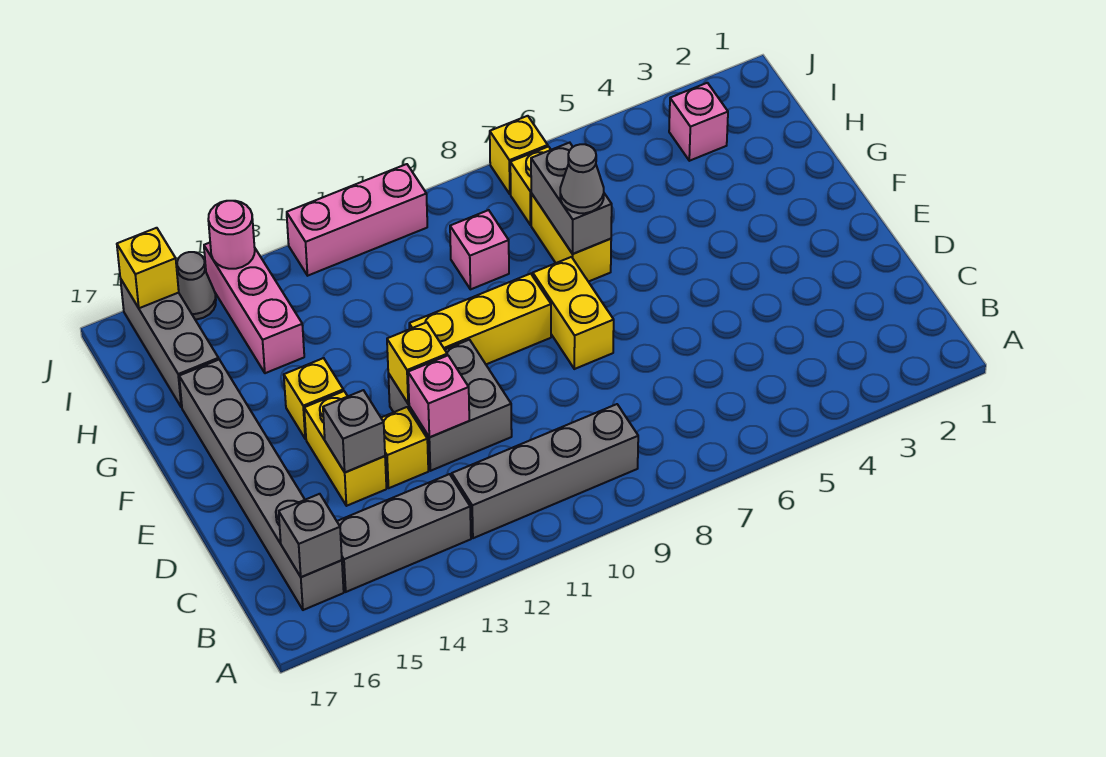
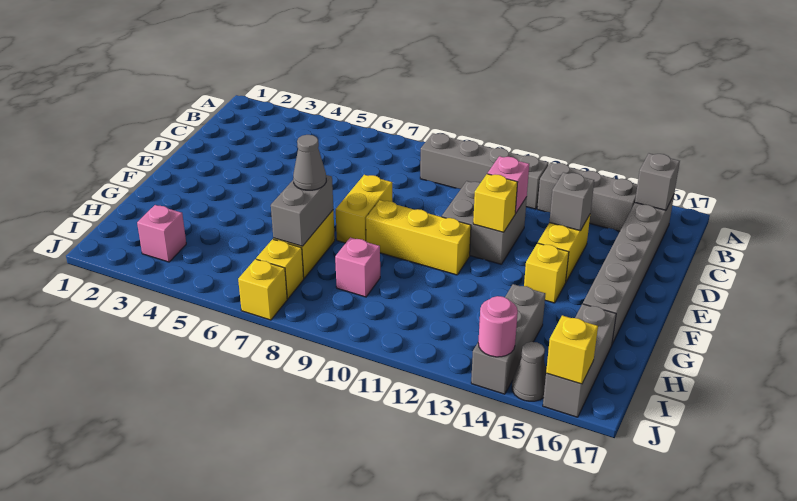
yellow brick D13 level 1 -> none
pink brick H14:J14 level 1 -> grey brick H14:J14 level 1
pink brick J10:J12 level 1 -> none

